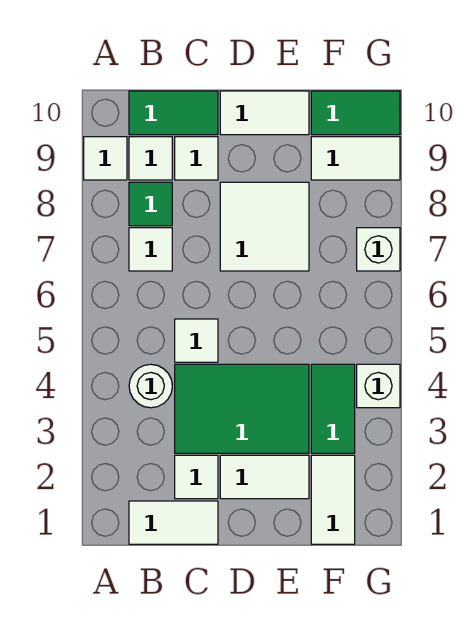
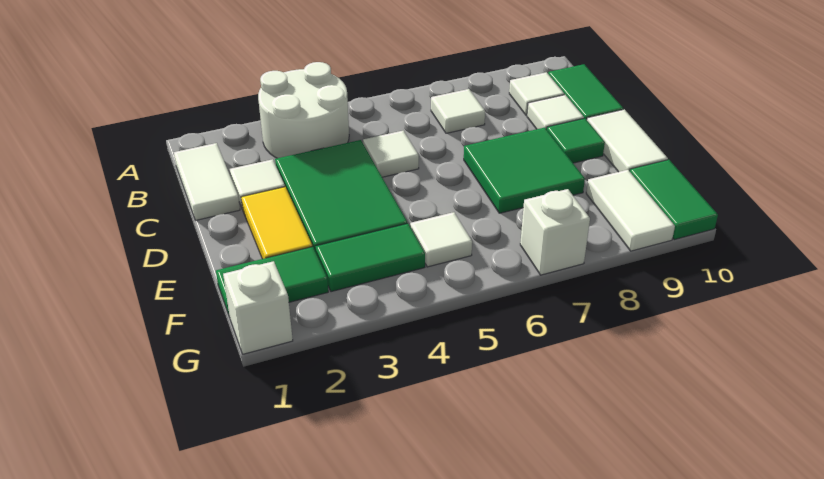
white tile A9 level 1 -> white tile F5 level 1
white round brick B4 level 1 -> white round brick A3:B4 level 1
green tile B8 level 1 -> green tile D9 level 1
white tile D2:E2 level 1 -> yellow tile D2:E2 level 1
white tile D7:E8 level 1 -> green tile D7:E8 level 1
white tile F1:F2 level 1 -> green tile F1:F2 level 1
white brick G4 level 1 -> white brick G1 level 1

